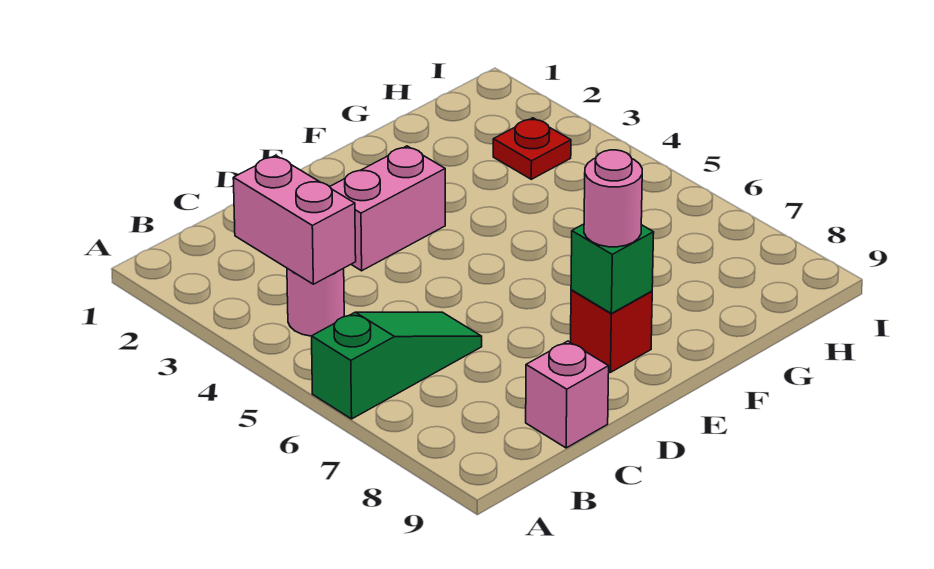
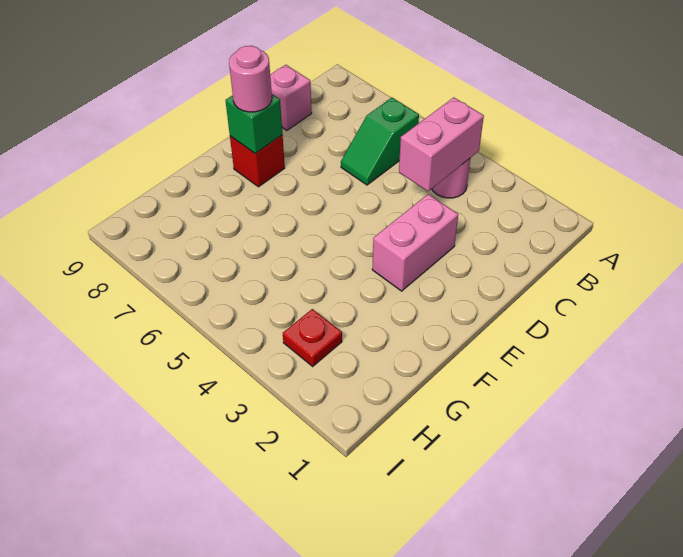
green slope A6:C6 level 1 top A -> green slope B6:C6 level 1 top B
pink brick B3:B4 level 2 -> pink brick B4:C4 level 2

